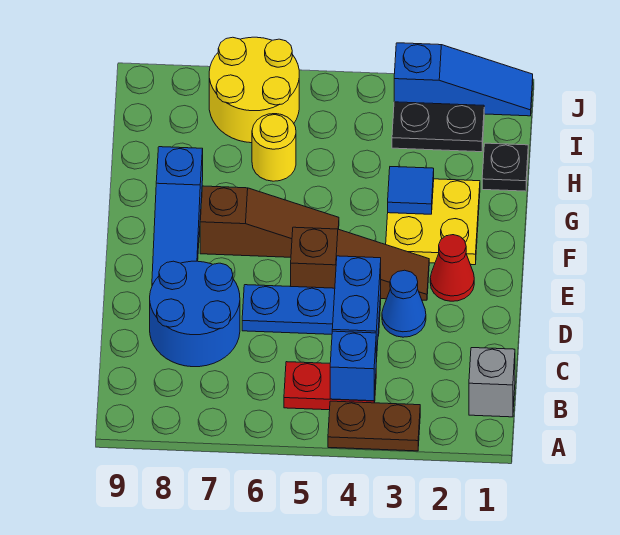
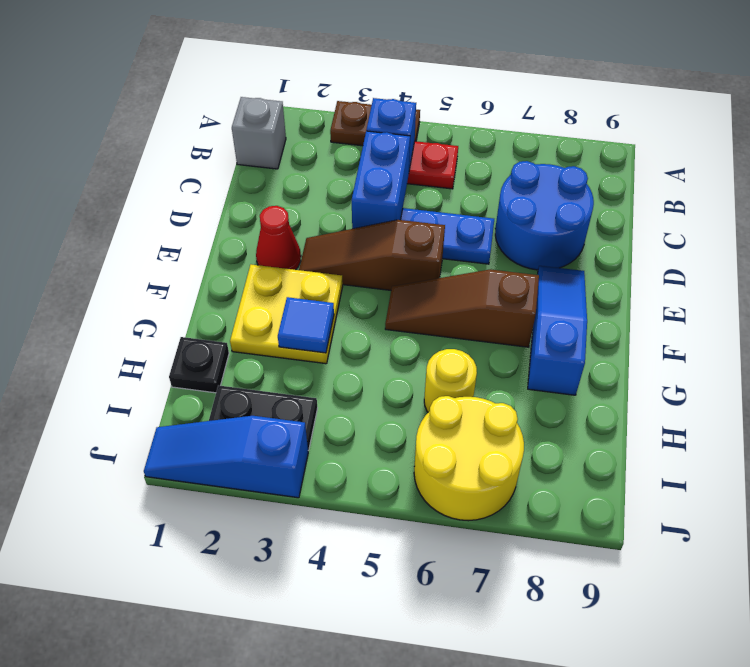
blue cone D3 level 1 -> none

